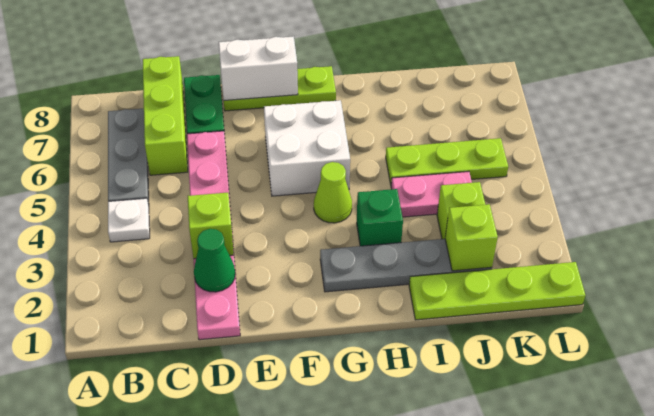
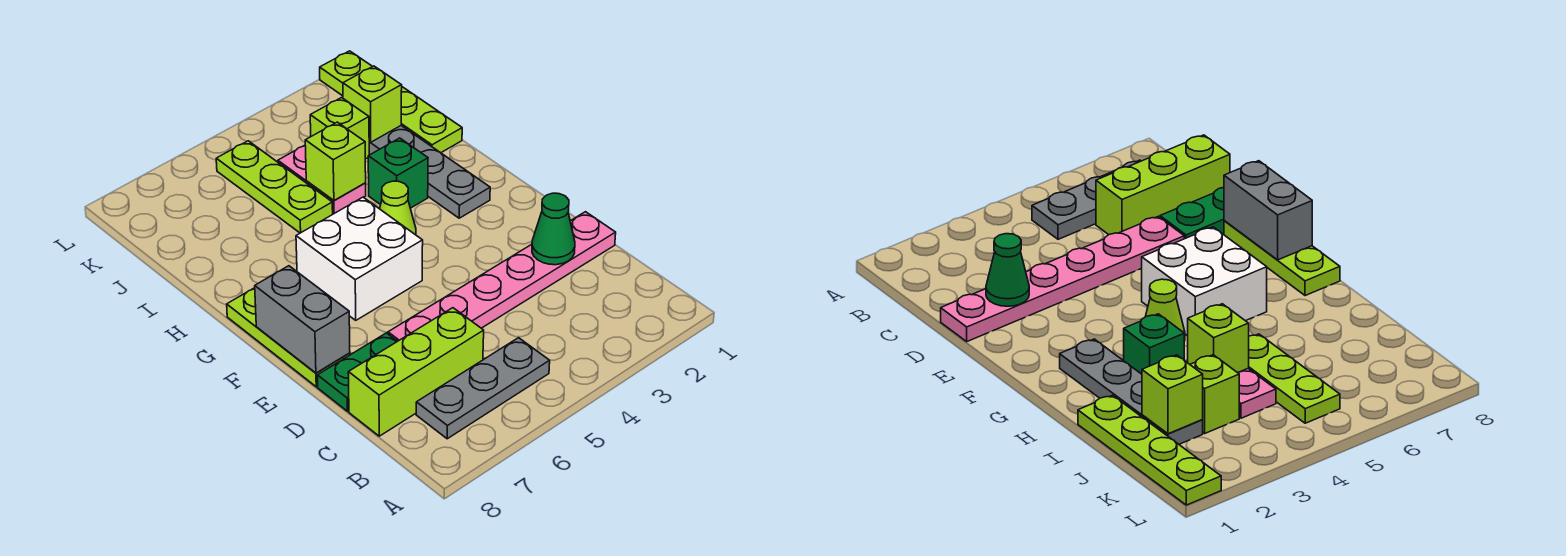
white plate B4 level 1 -> none
lime brick D3 level 2 -> lime brick I4 level 2
white brick E8:F8 level 2 -> grey brick E8:F8 level 2

